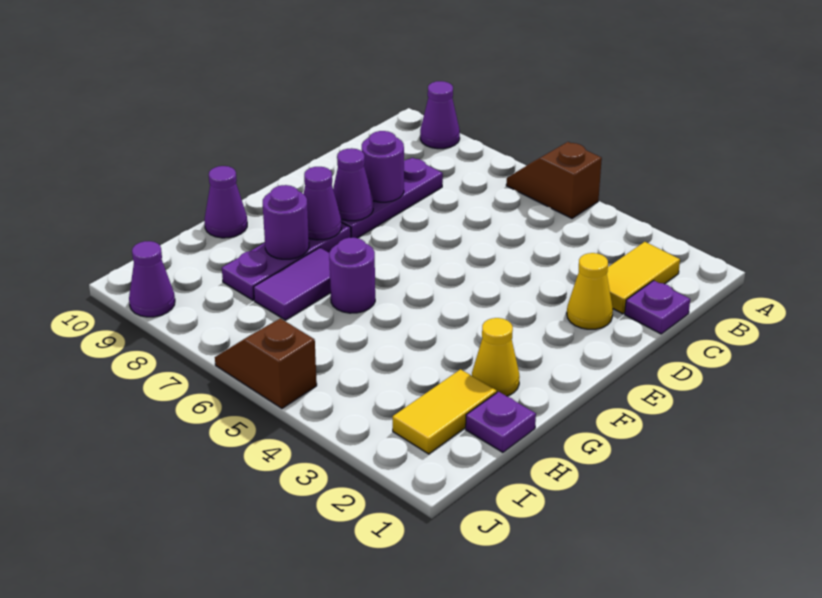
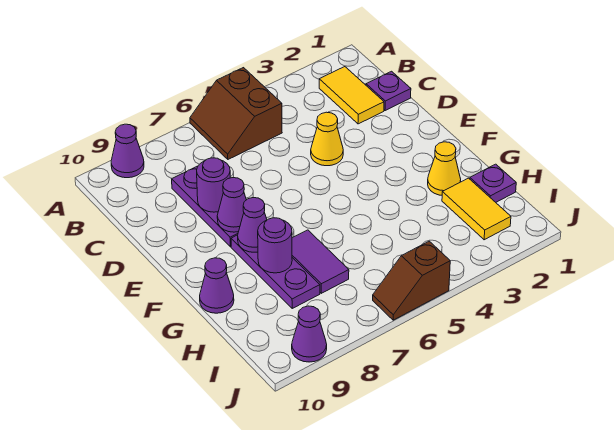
brown slope A5:A6 level 1 top 5 -> brown slope A5:B6 level 1 top 5
yellow cone D2 level 1 -> yellow cone D4 level 1
purple round brick G6 level 1 -> none

